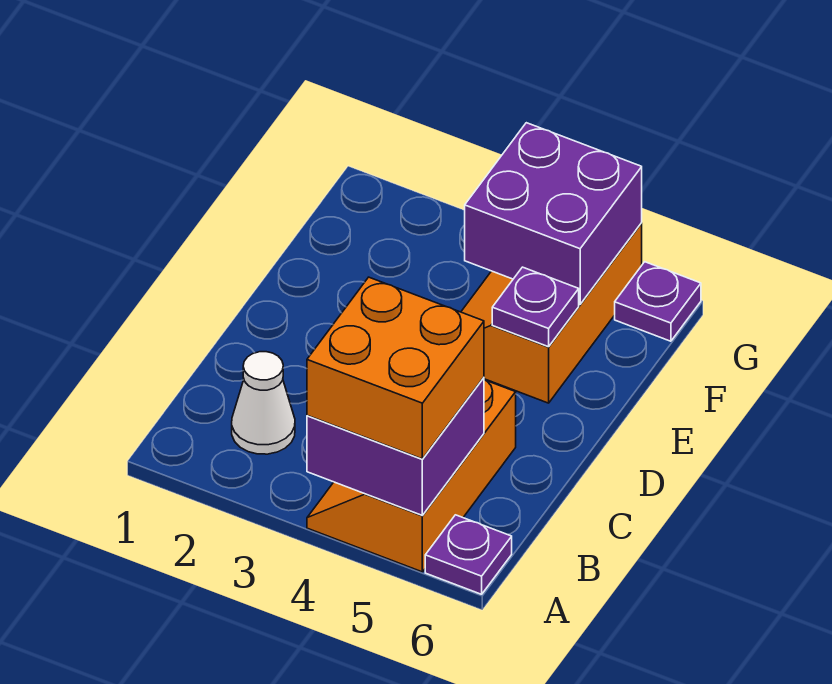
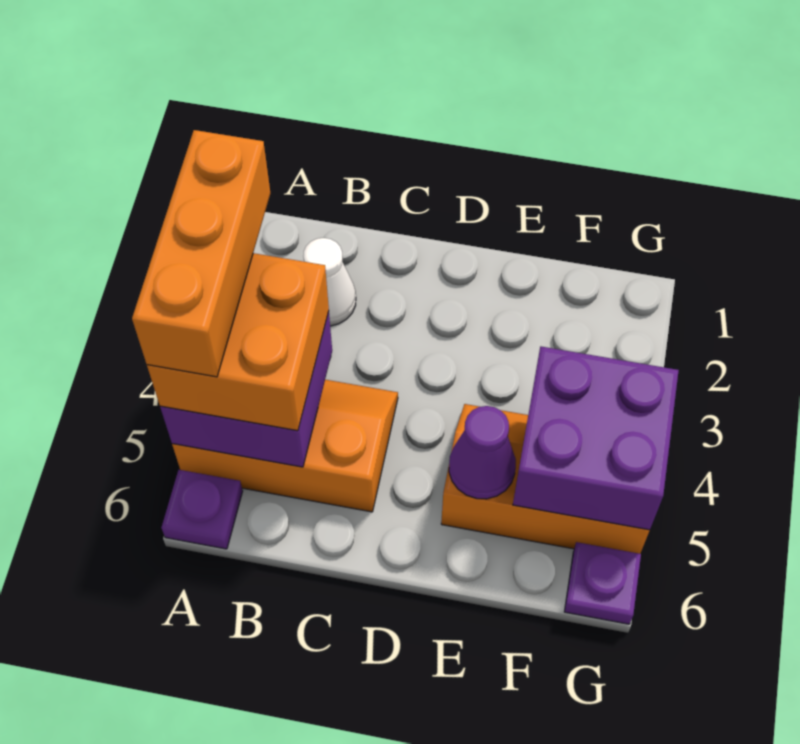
none -> orange brick A3:A5 level 4
purple plate E5 level 2 -> purple cone E5 level 2

